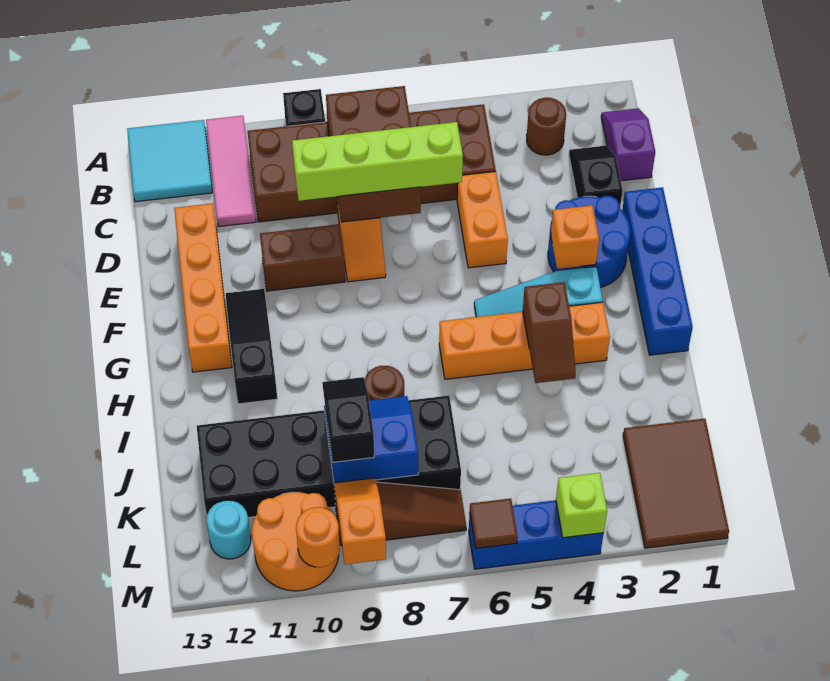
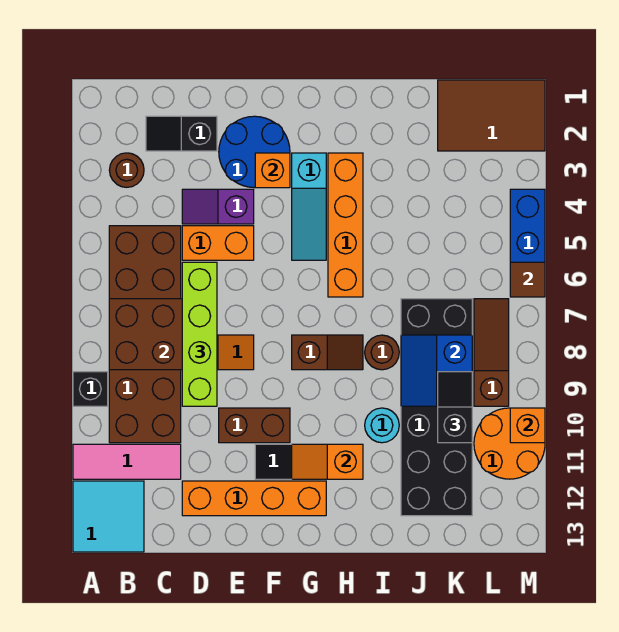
purple slope B1:C1 level 1 top C -> purple slope D4:E4 level 1 top E
blue brick E1:H1 level 1 -> none
brown brick E9:E10 level 1 -> brown brick E10:F10 level 1
brown slope H4:I4 level 2 top H -> brown slope G8:H8 level 1 top G
black slope J9:K9 level 3 top K -> black slope K9:K10 level 3 top 10
orange slope L9:M9 level 2 top M -> orange slope G11:H11 level 2 top H
cyan round brick L12 level 1 -> cyan round brick I10 level 1
lime brick M4 level 2 -> none
orange round brick M10 level 2 -> orange brick M10 level 2

